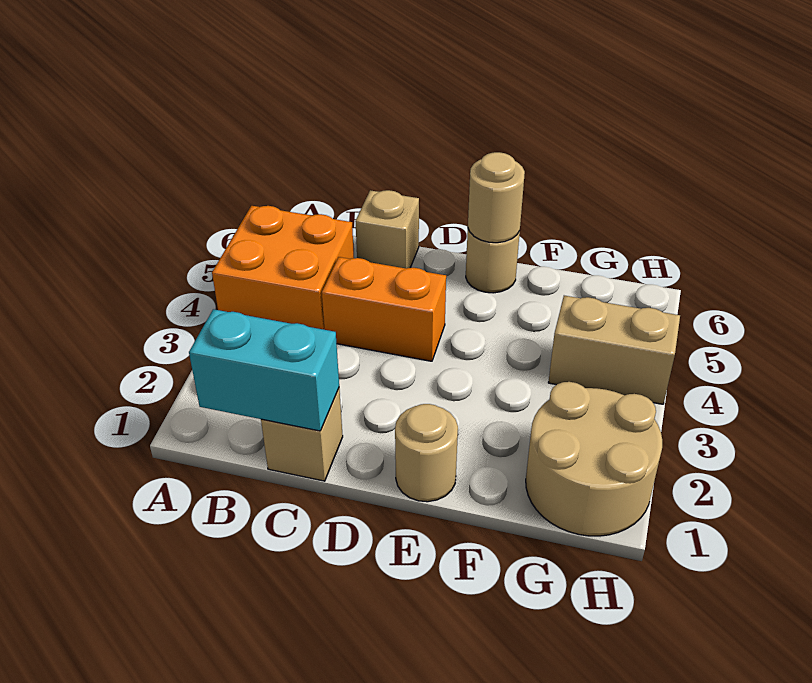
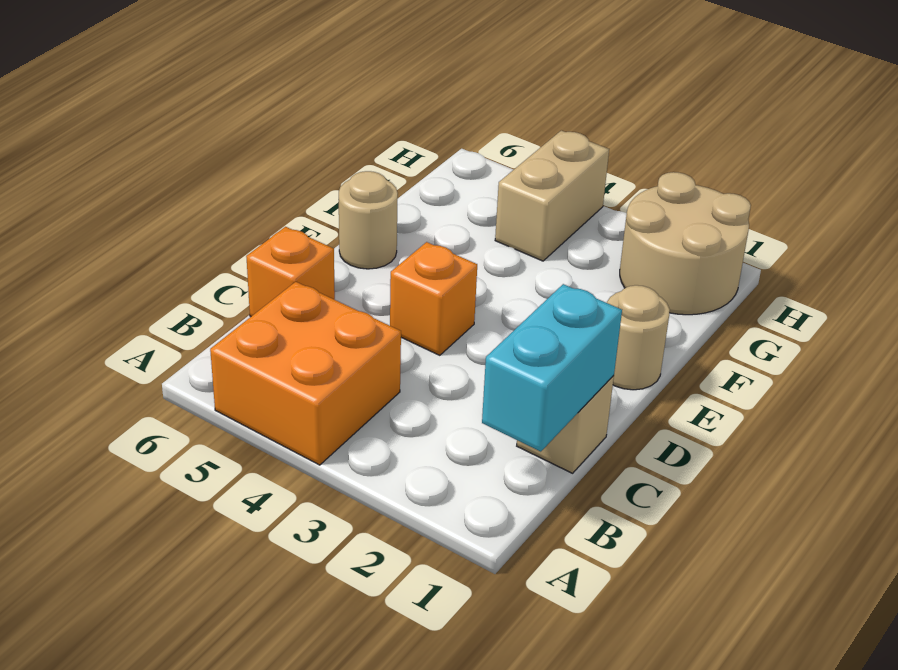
orange brick C4:D4 level 1 -> orange brick D4 level 1
tan brick C6 level 1 -> orange brick C6 level 1
tan round brick E6 level 2 -> none

